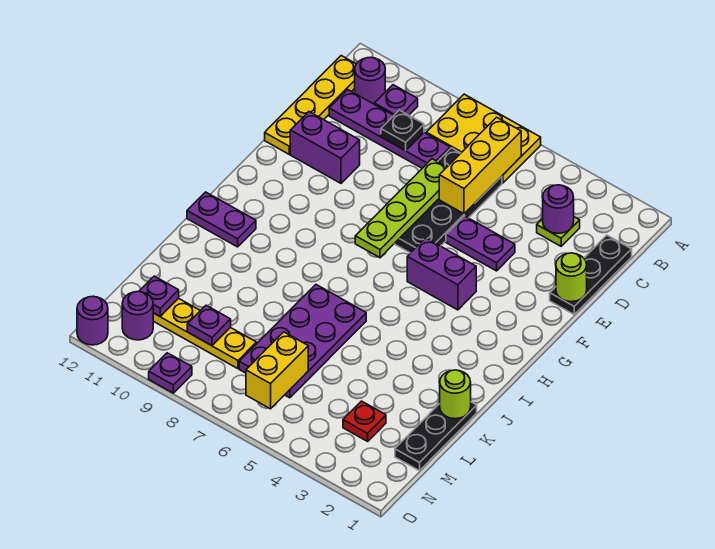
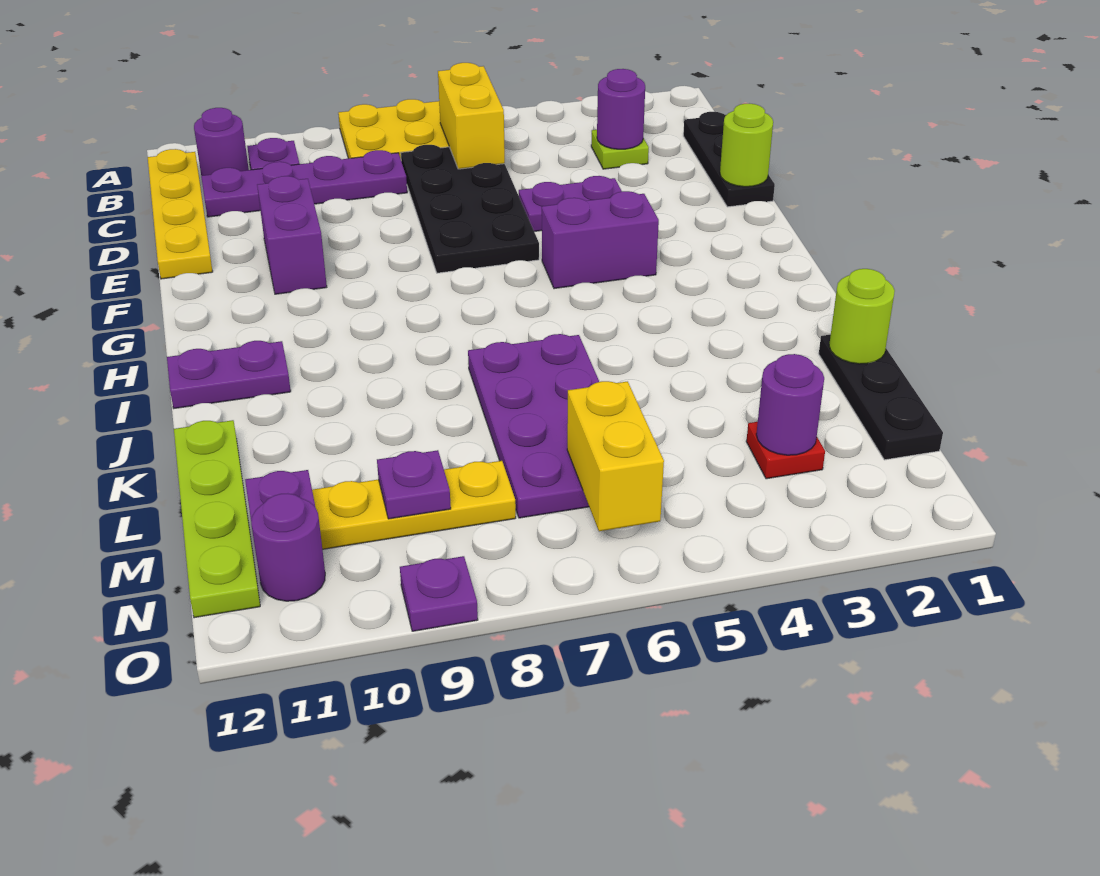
yellow brick B6:D6 level 2 -> yellow brick B6:C6 level 2
black plate C9 level 2 -> none
lime plate D7:G7 level 2 -> lime plate K12:N12 level 1
purple brick E10:E11 level 1 -> purple brick E10:F10 level 1
purple round brick O12 level 1 -> purple round brick M3 level 2

